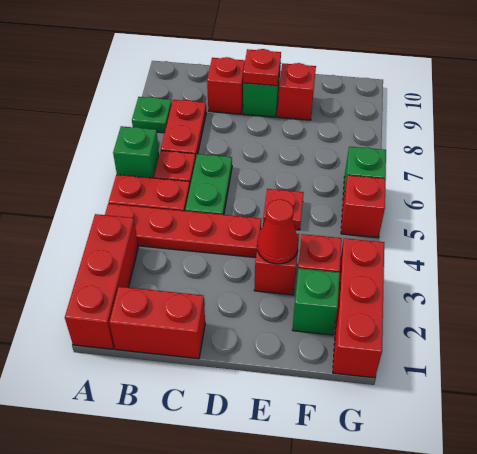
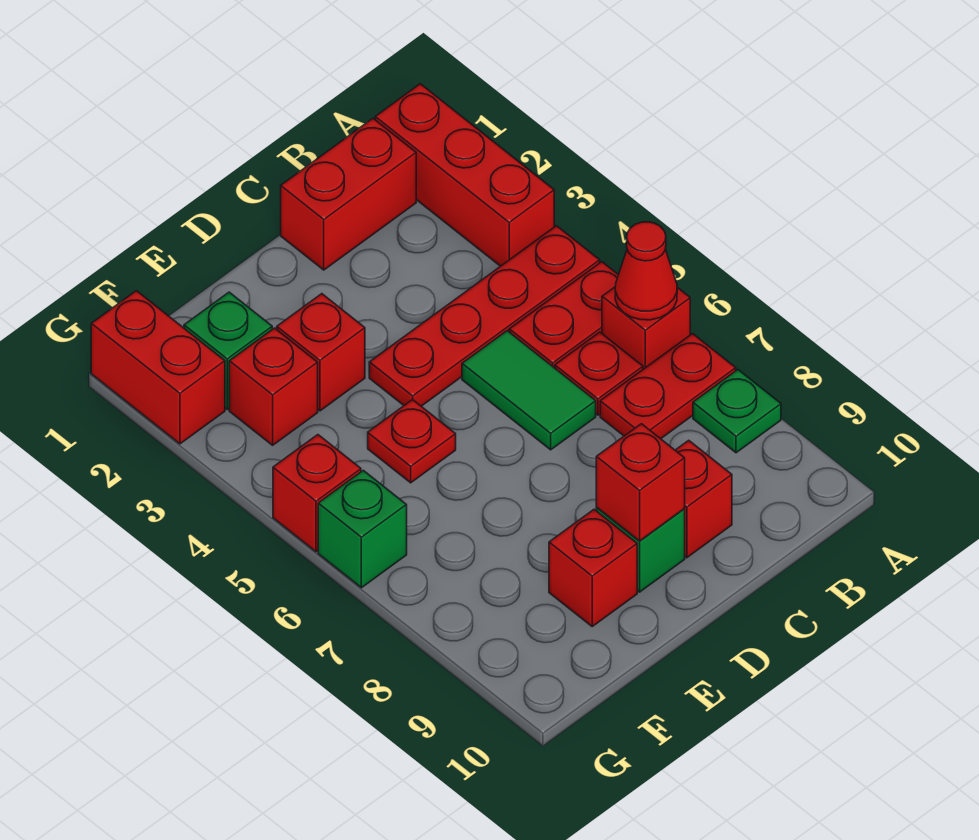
green brick A6 level 1 -> red brick A6 level 1
red plate B7:B8 level 1 -> red plate A7:B7 level 1
green plate C5:C6 level 1 -> green tile C5:C6 level 1
red plate D9 level 2 -> red brick D9 level 2
red cone E3 level 2 -> red cone A6 level 2
red brick G1:G3 level 1 -> red brick G1:G2 level 1

